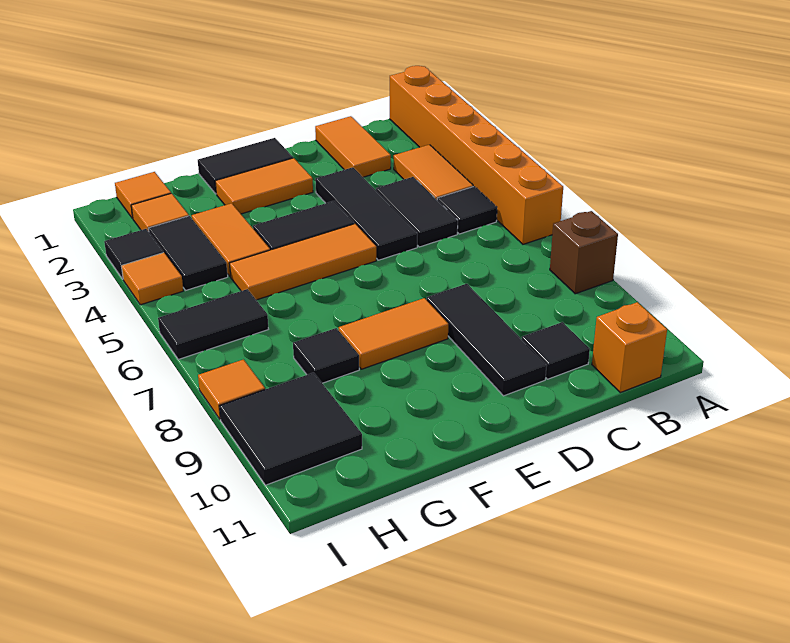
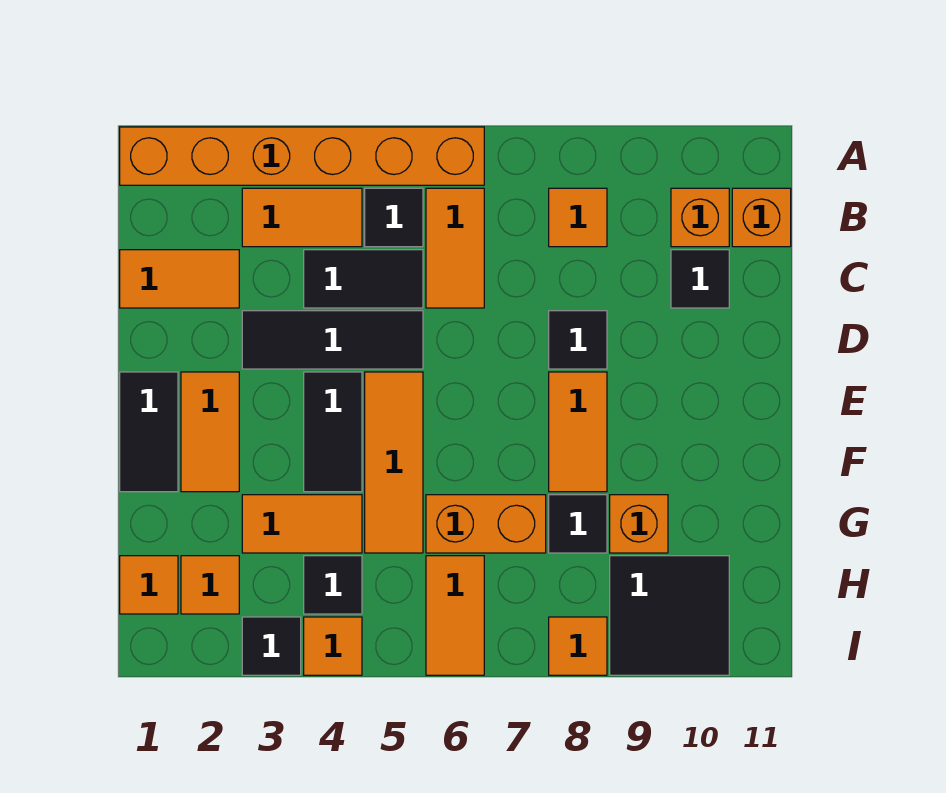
brown brick A8 level 1 -> none
none -> orange tile B6:C6 level 1
none -> orange tile B8 level 1
none -> orange brick B10 level 1
black tile D8:D10 level 1 -> black tile D8 level 1
none -> orange brick G6:G7 level 1
none -> orange brick G9 level 1
black tile H3:H4 level 1 -> black tile H4 level 1
black tile H6:I6 level 1 -> orange tile H6:I6 level 1

